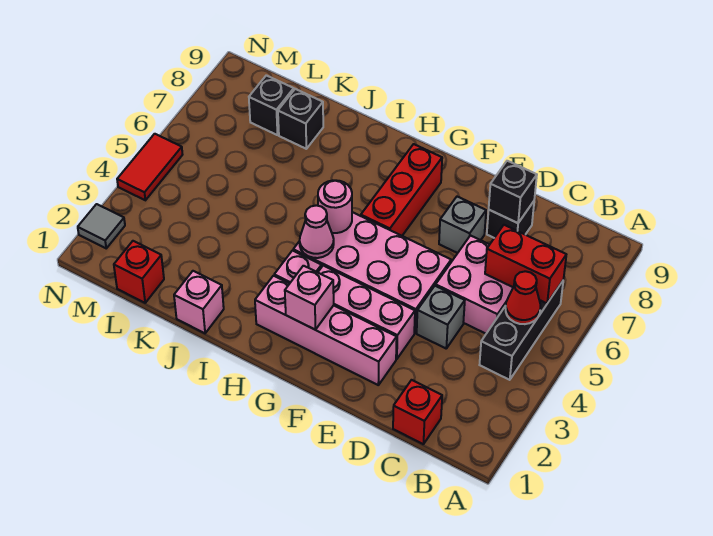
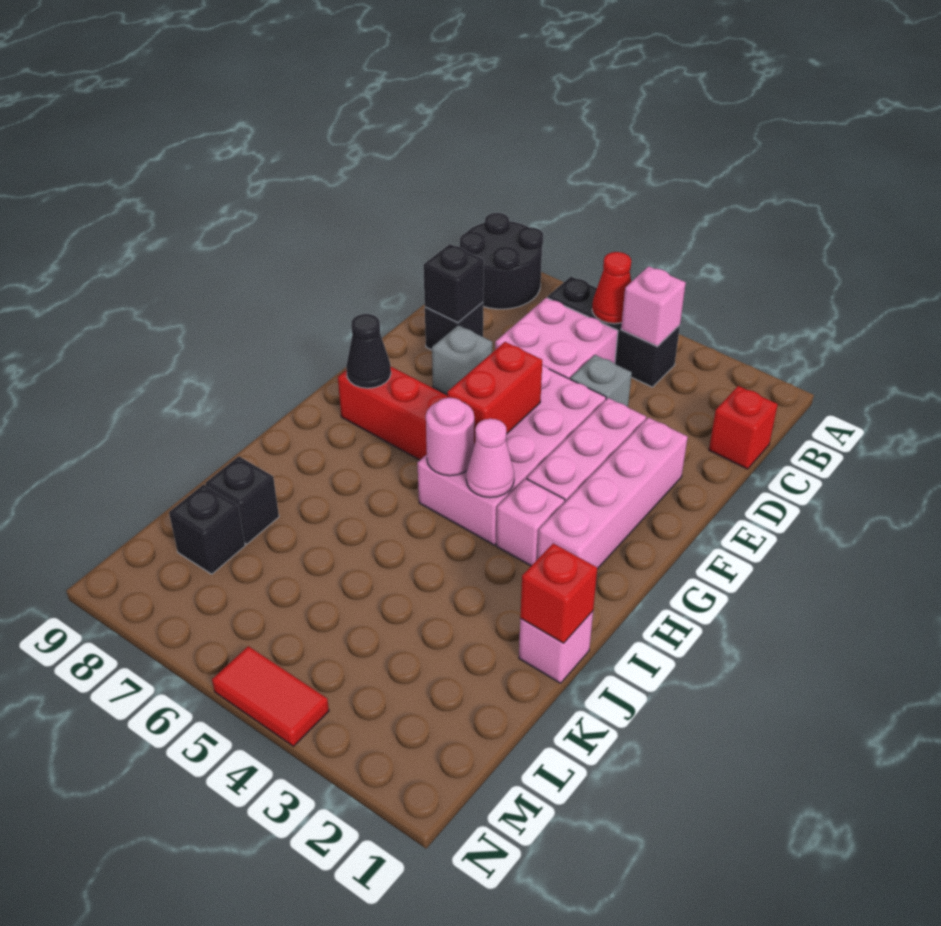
none -> black round brick A8:B9 level 1
red brick B6:C6 level 2 -> red brick F5:G5 level 2
pink brick G2 level 2 -> pink brick B4 level 2
none -> black cone G8 level 2
red brick L1 level 1 -> red brick J1 level 2
grey tile N2 level 1 -> none

